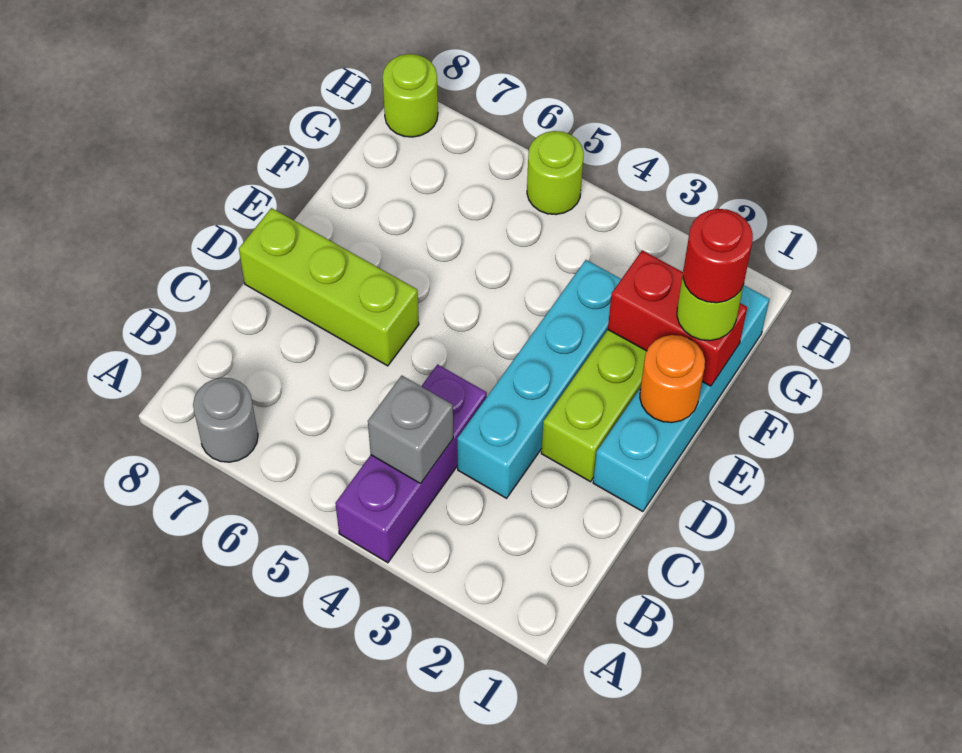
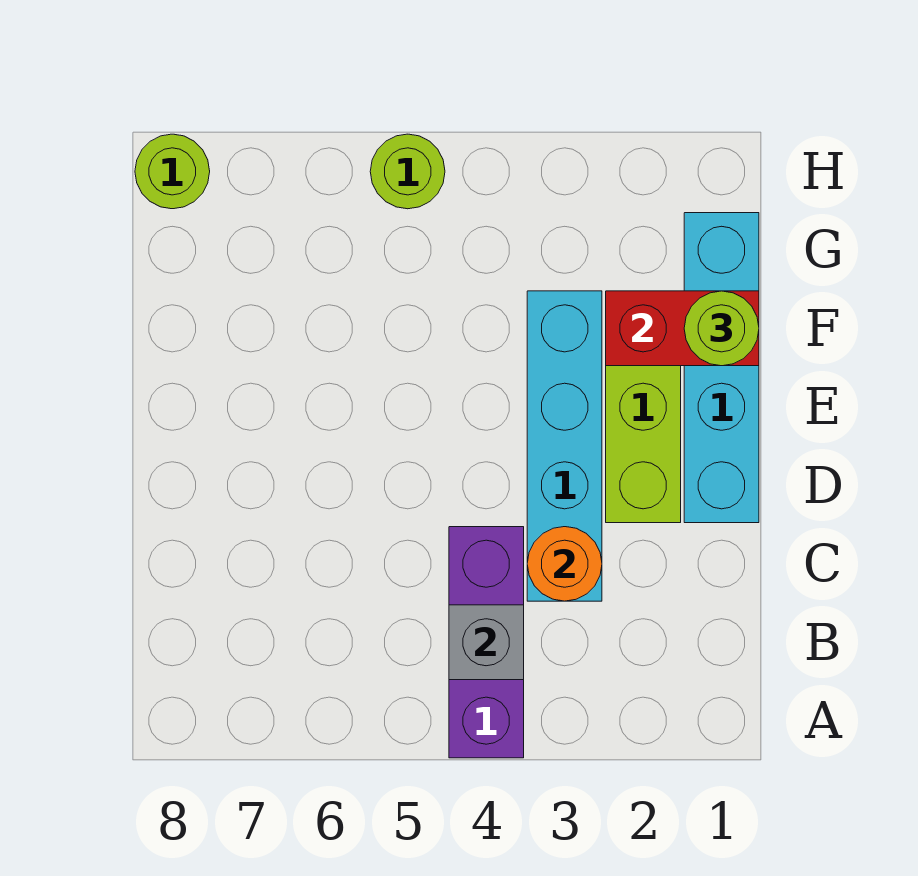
grey round brick A7 level 1 -> none
lime brick D6:D8 level 1 -> none
orange round brick E1 level 2 -> orange round brick C3 level 2
red round brick F1 level 4 -> none

